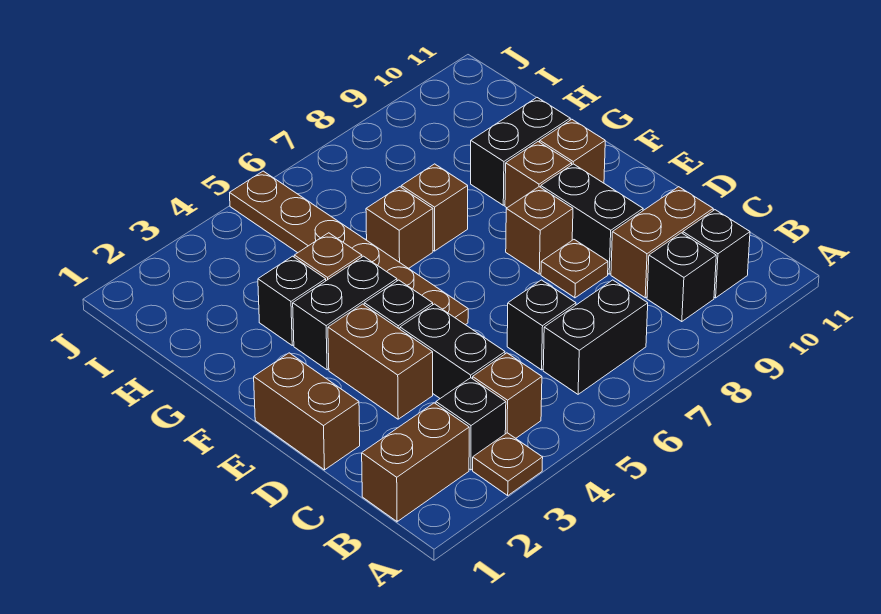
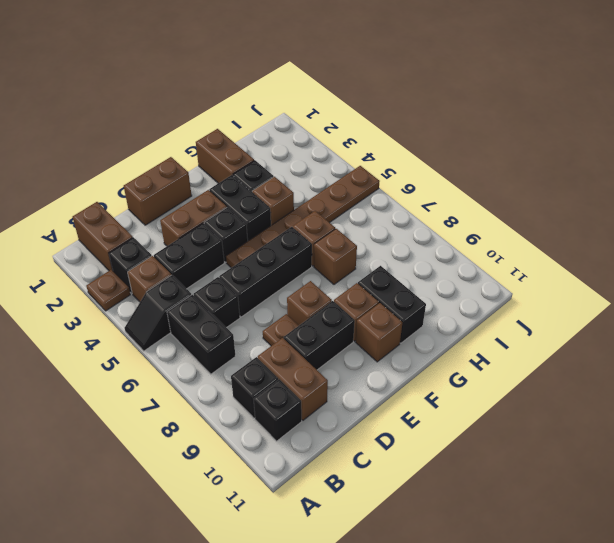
none -> black slope A5:B5 level 1 top B
none -> black brick D6:F6 level 1
none -> brown brick G1:G2 level 1

